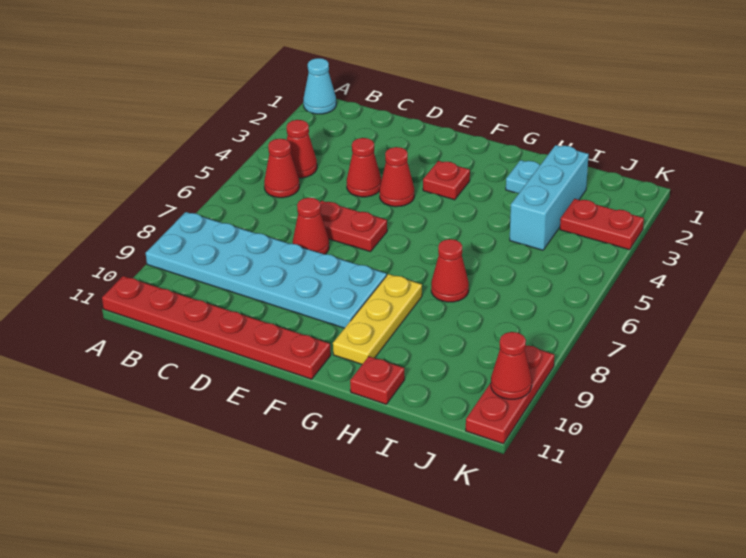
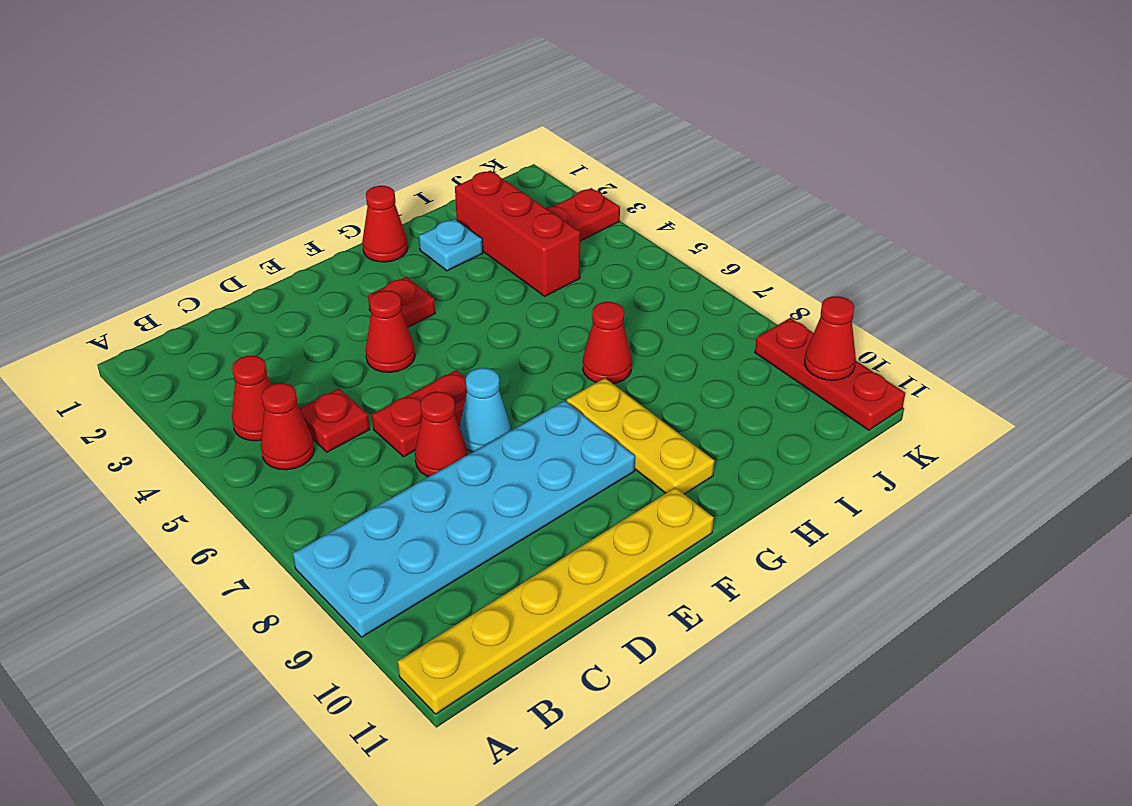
cyan cone A1 level 1 -> cyan cone E7 level 1
red plate A11:F11 level 1 -> yellow plate A11:F11 level 1
red cone D4 level 1 -> red cone G1 level 1
red plate H11 level 1 -> red plate C5 level 1
cyan brick I2:I4 level 1 -> red brick I2:I4 level 1

